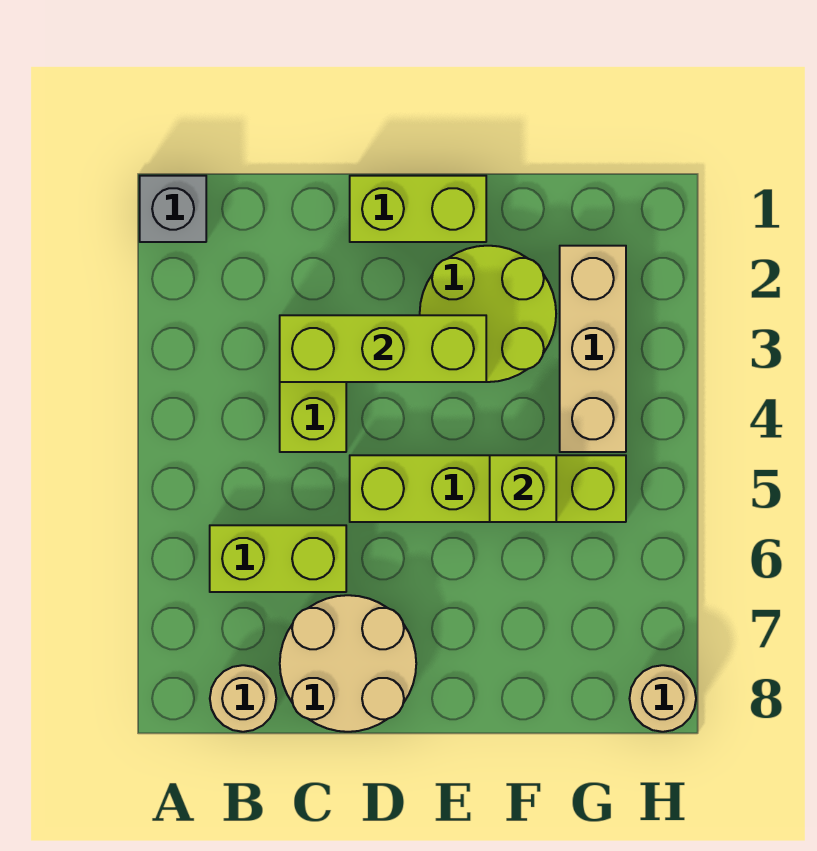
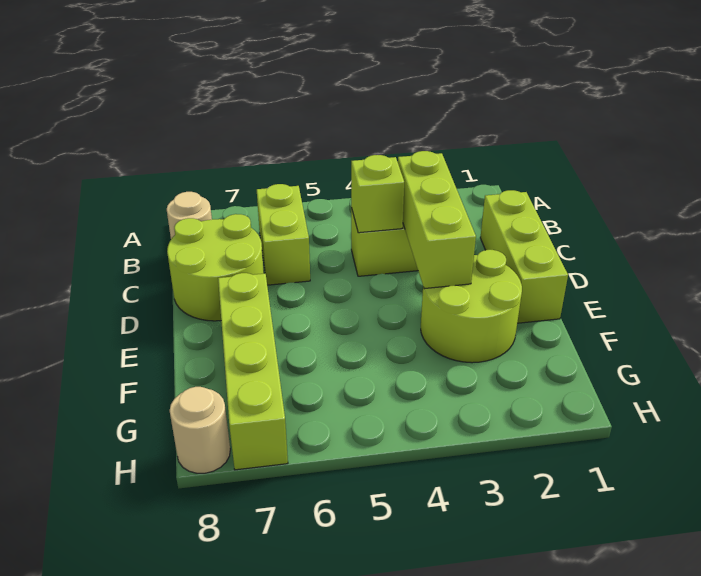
grey brick A1 level 1 -> none
tan round brick C7:D8 level 1 -> lime round brick C7:D8 level 1
lime brick D1:E1 level 1 -> lime brick C1:E1 level 1
lime brick D5:G5 level 1 -> lime brick E7:H7 level 1
lime brick F5 level 2 -> lime brick C4 level 2
tan brick G2:G4 level 1 -> none

